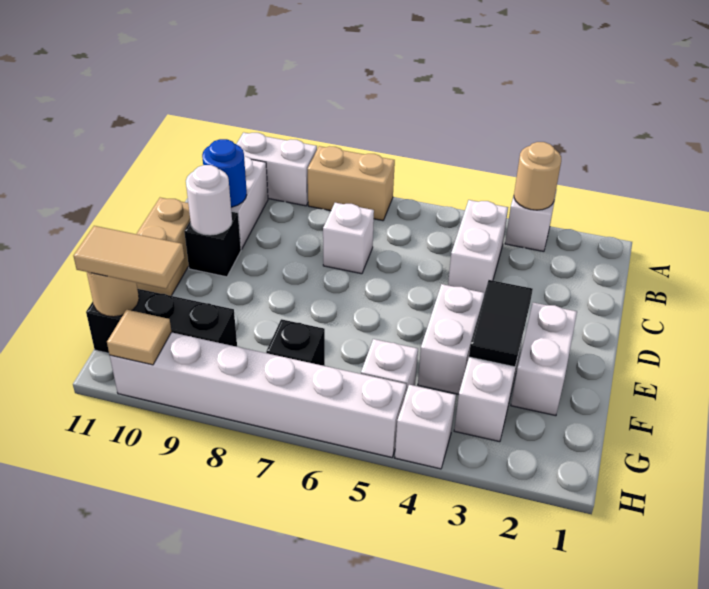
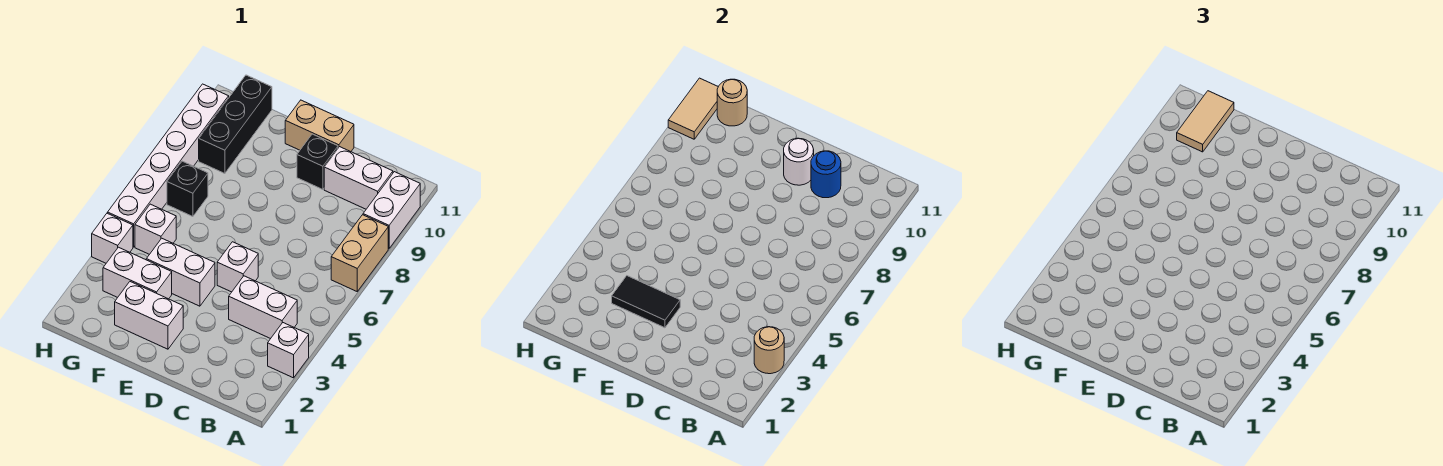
white brick C7 level 1 -> white brick D5 level 1
tan tile H10 level 2 -> tan tile H10:H11 level 2

